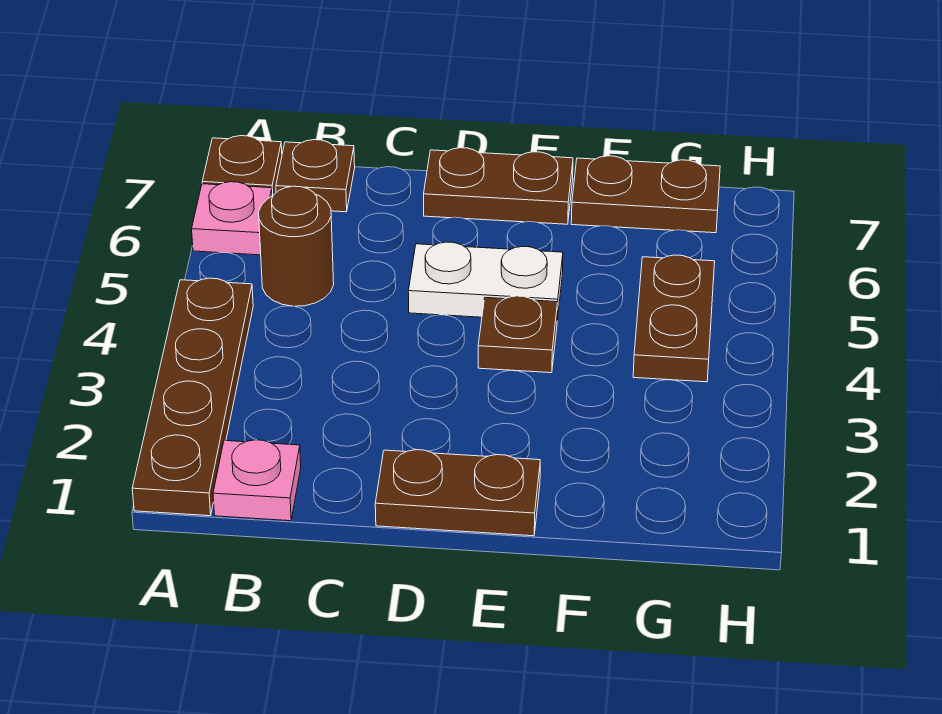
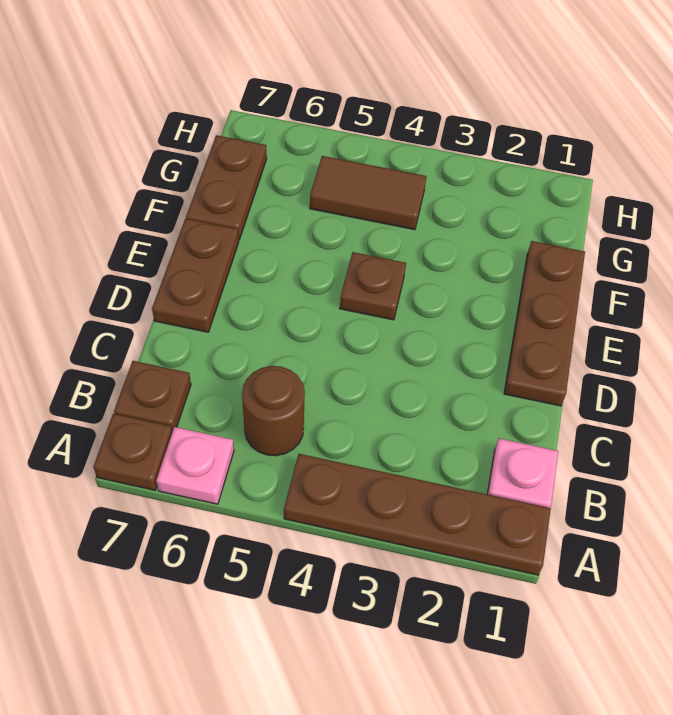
brown plate D1:E1 level 1 -> brown plate D1:F1 level 1
white plate D5:E5 level 1 -> none
brown plate G4:G5 level 1 -> brown tile G4:G5 level 1

